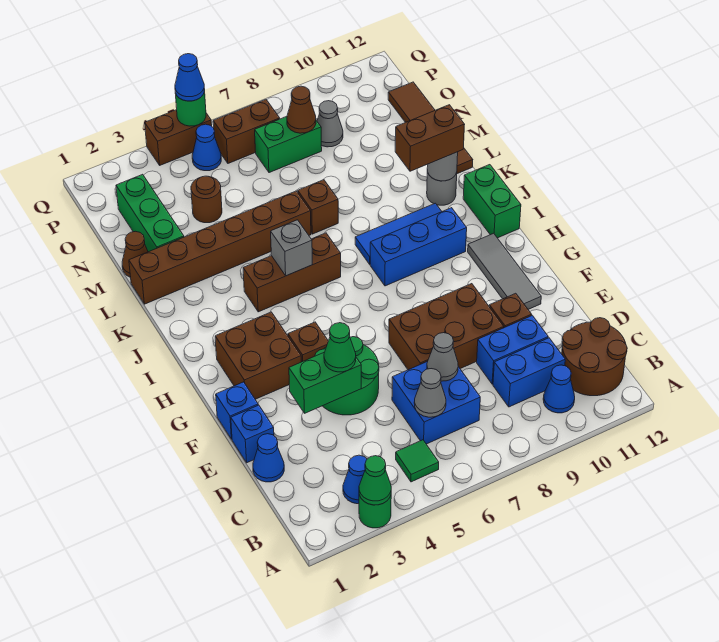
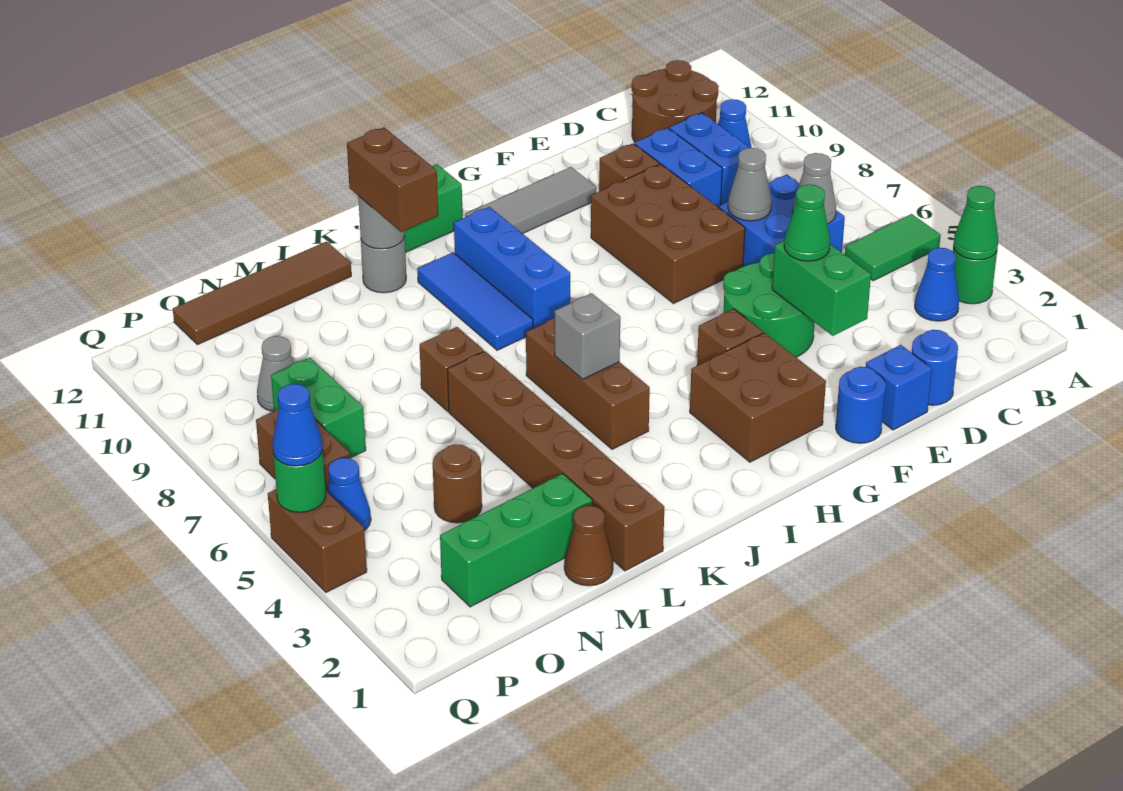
green tile B5 level 1 -> green tile A5:B5 level 1
blue cone D1 level 1 -> blue round brick D1 level 1
blue brick F1 level 1 -> blue round brick F1 level 1
brown cone O8 level 2 -> none

